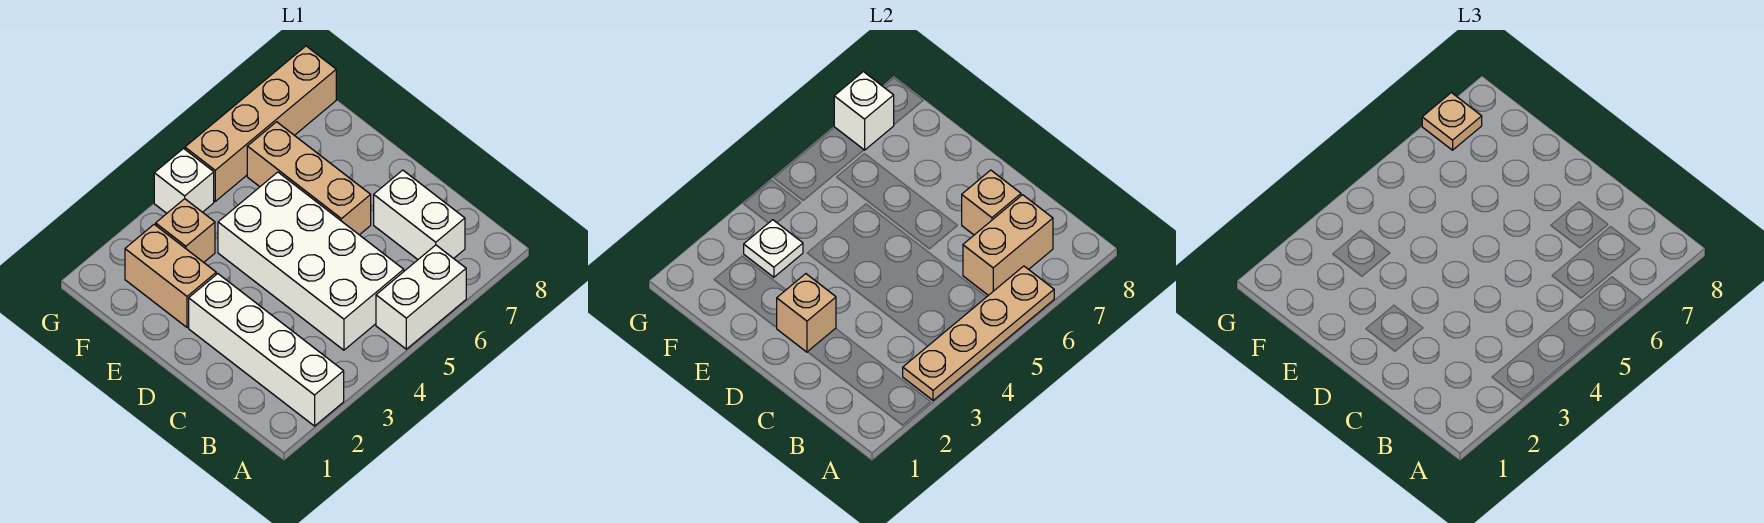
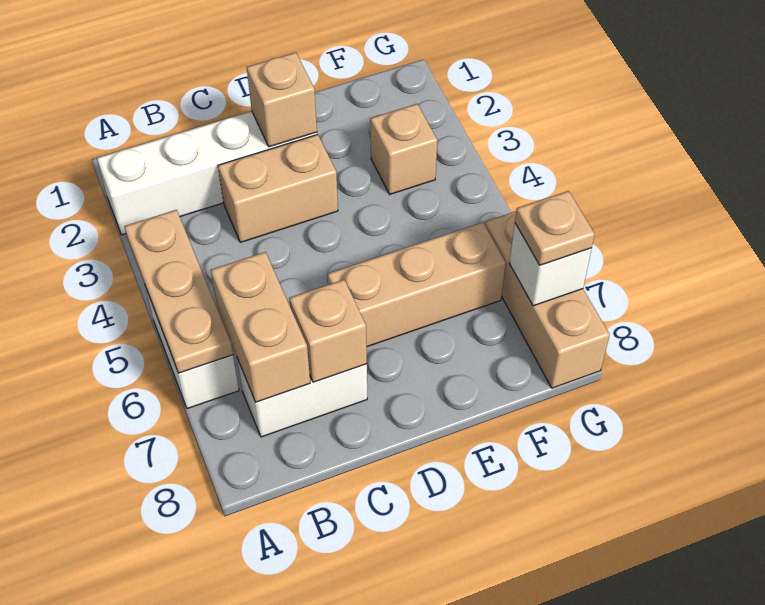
tan plate A3:A6 level 2 -> tan plate A4:A6 level 2
white brick B4:E5 level 1 -> none
tan brick E2:F2 level 1 -> tan brick C3:D3 level 1
white plate F3 level 2 -> none
white brick G4 level 1 -> none
tan brick G5:G8 level 1 -> tan brick G6:G8 level 1

